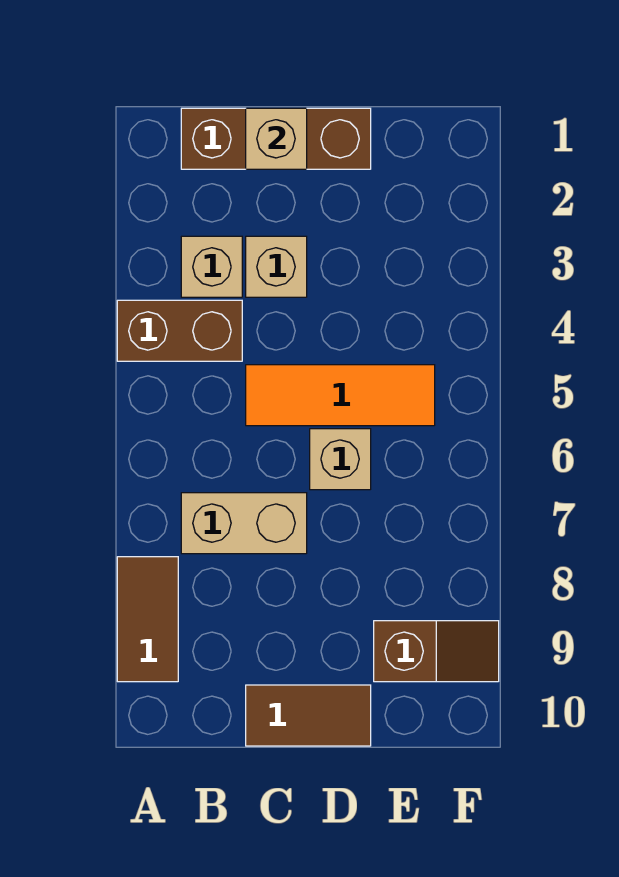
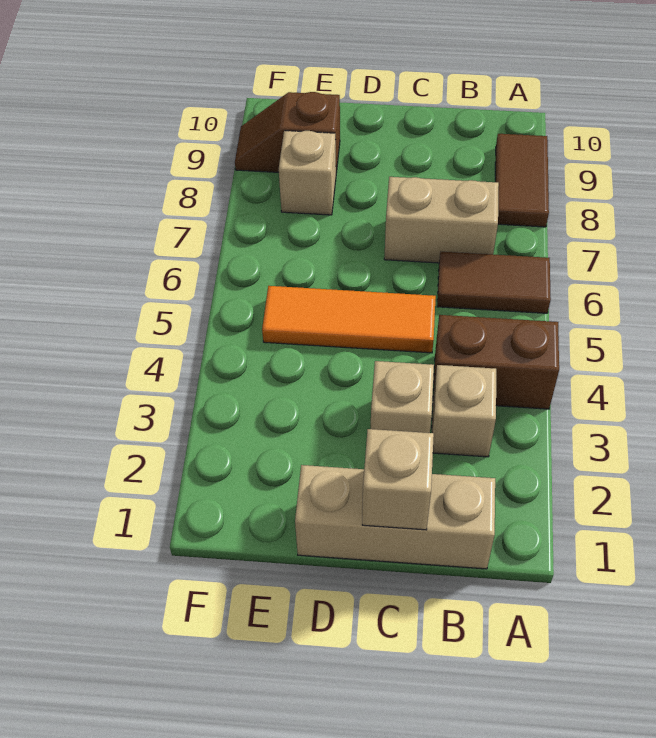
brown brick B1:D1 level 1 -> tan brick B1:D1 level 1
brown tile C10:D10 level 1 -> brown tile A6:B6 level 1
tan brick D6 level 1 -> tan brick E8 level 1

